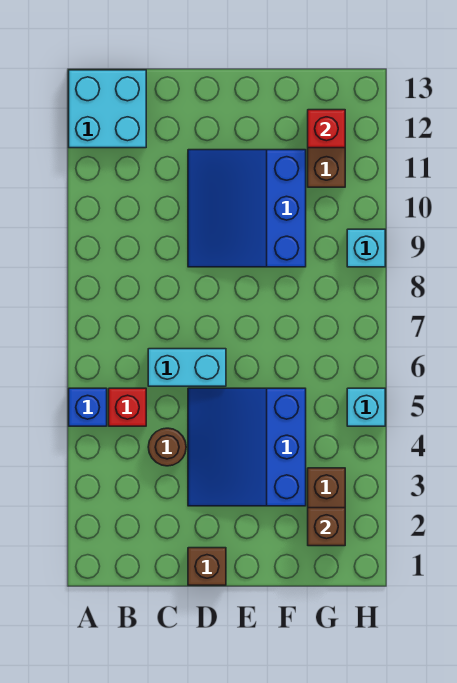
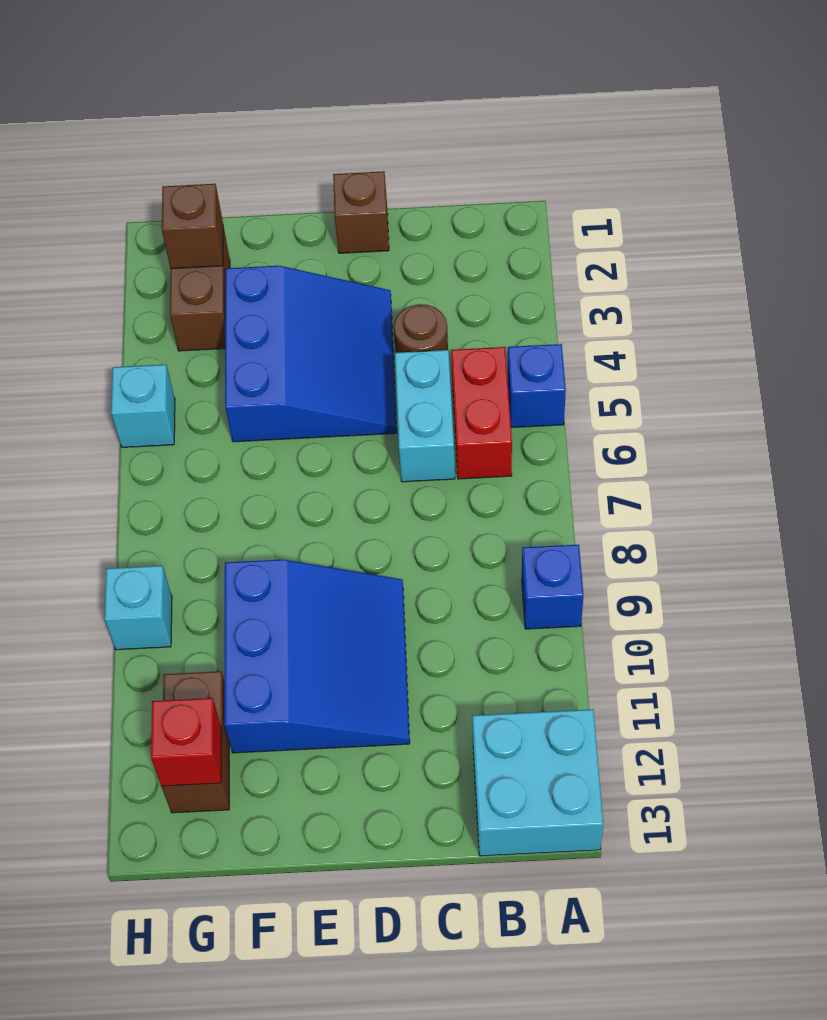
none -> blue brick A9 level 1
red brick B5 level 1 -> red brick B5:B6 level 1
cyan brick C6:D6 level 1 -> cyan brick C5:C6 level 1

